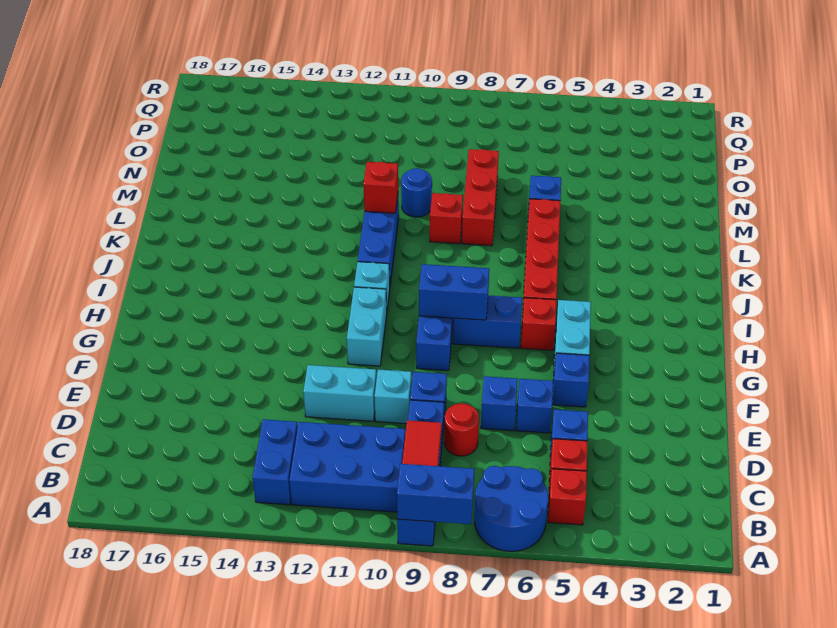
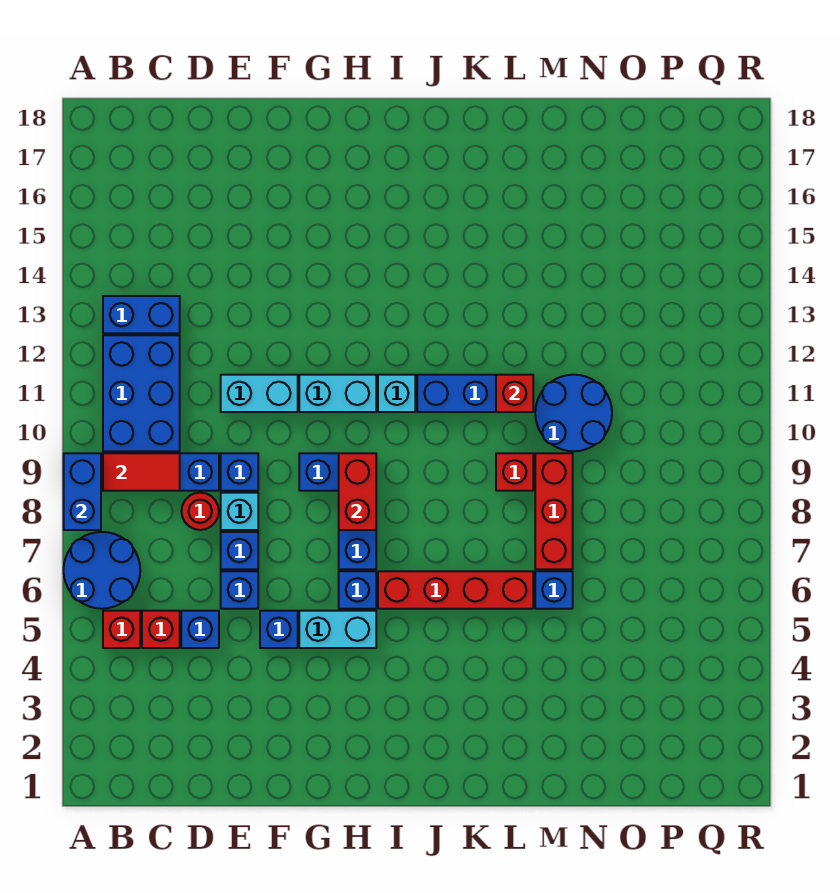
cyan brick E10 level 1 -> cyan brick E8 level 1
cyan brick E11:E12 level 1 -> cyan brick E11:F11 level 1
red brick H6 level 1 -> blue brick H6 level 1
blue brick H8:H9 level 2 -> red brick H8:H9 level 2
red brick L8:N8 level 1 -> red brick M7:M9 level 1
blue round brick M10 level 1 -> blue round brick M10:N11 level 1

